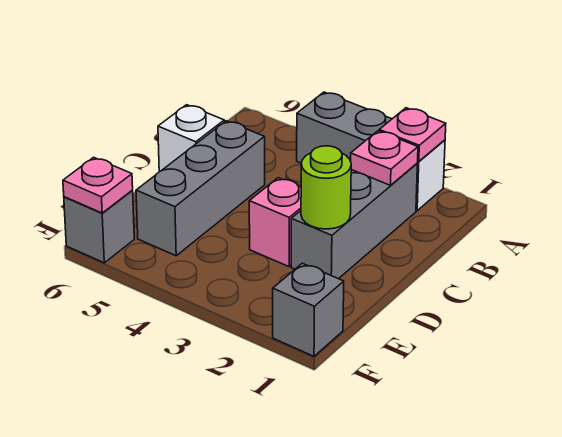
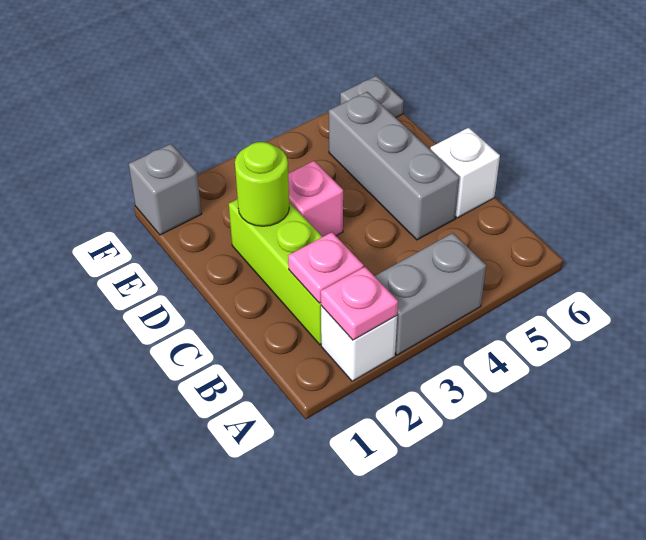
grey brick B2:D2 level 1 -> lime brick B2:D2 level 1
grey brick F6 level 1 -> grey plate F6 level 1
pink plate F6 level 2 -> none

